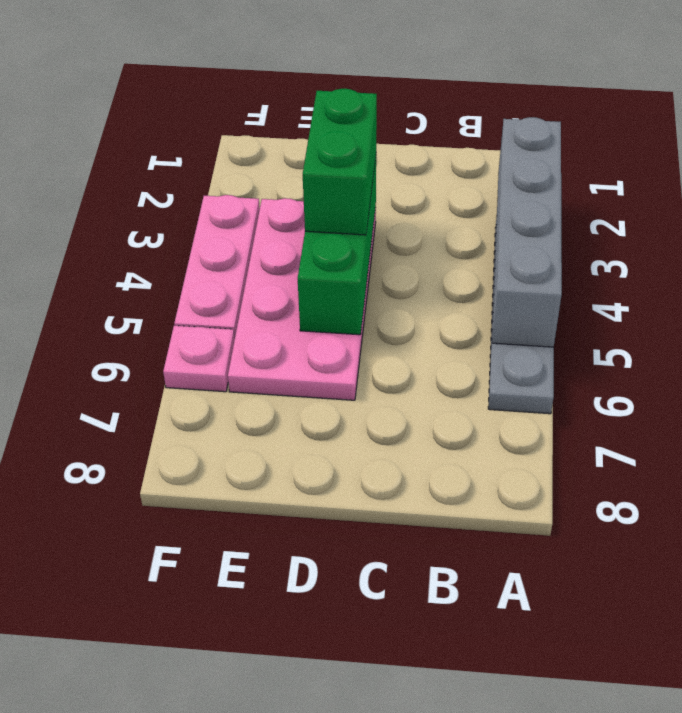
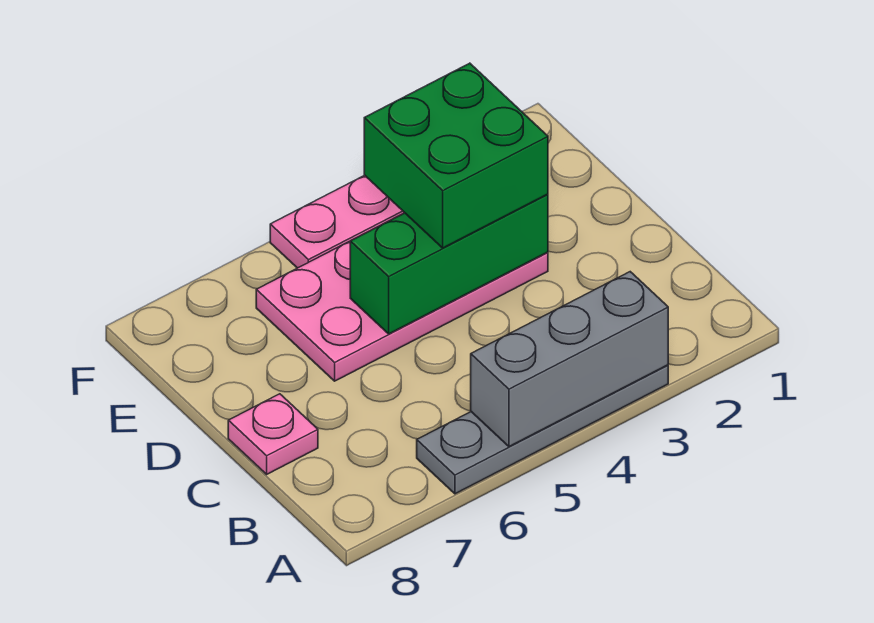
grey brick A2:A5 level 2 -> grey brick A3:A5 level 2
green brick D3:D4 level 3 -> green brick D3:E4 level 3
pink plate F6 level 1 -> pink plate C8 level 1

